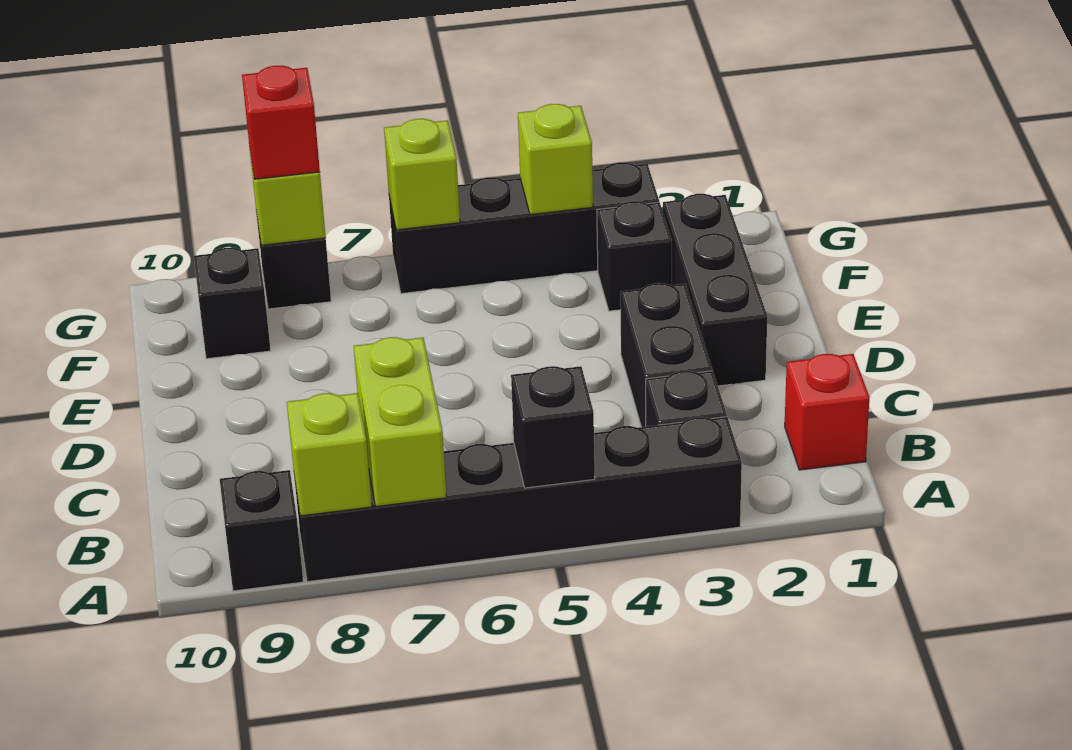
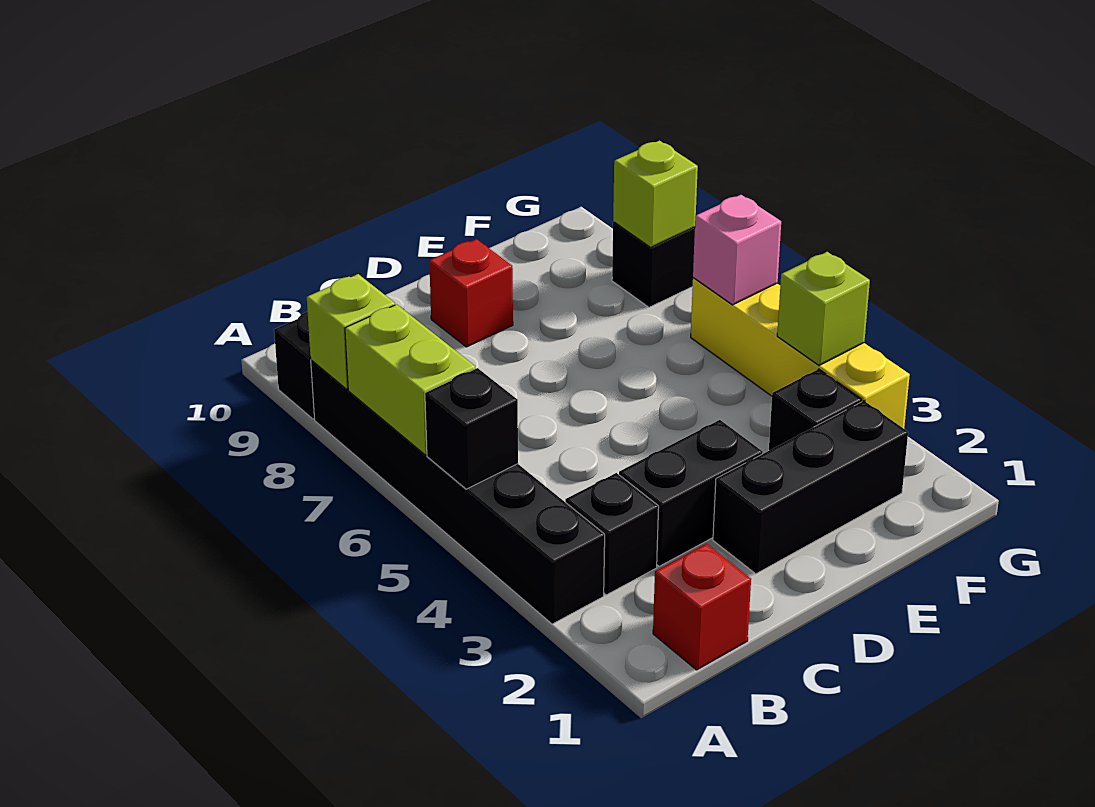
lime brick A7:B7 level 2 -> lime brick A6:A7 level 2
black brick F9 level 1 -> none
black brick G3:G6 level 1 -> yellow brick G3:G6 level 1
lime brick G6 level 2 -> pink brick G6 level 2
red brick G8 level 3 -> red brick D9 level 1

